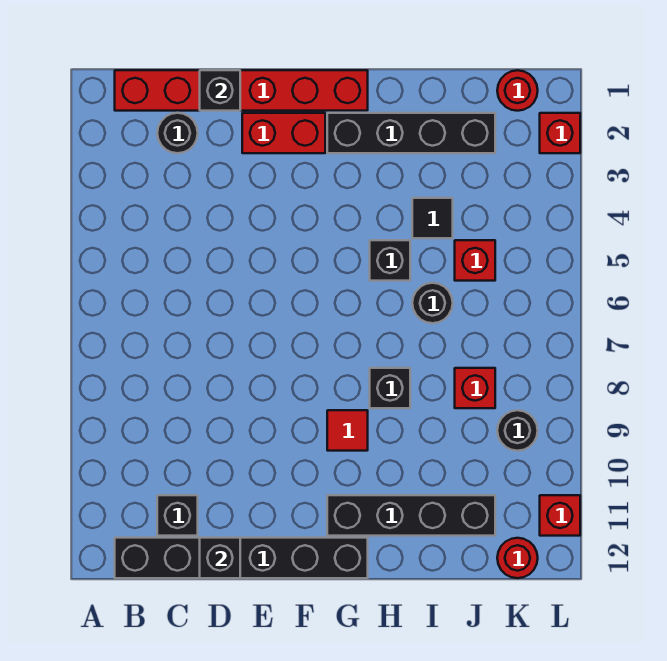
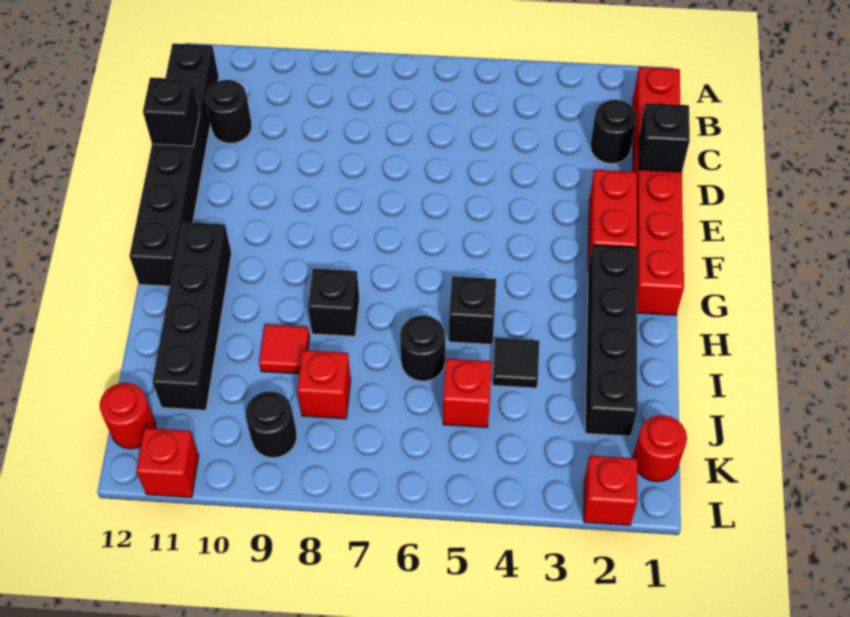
black brick C11 level 1 -> black round brick C11 level 1
red tile G9 level 1 -> red tile I9 level 1

